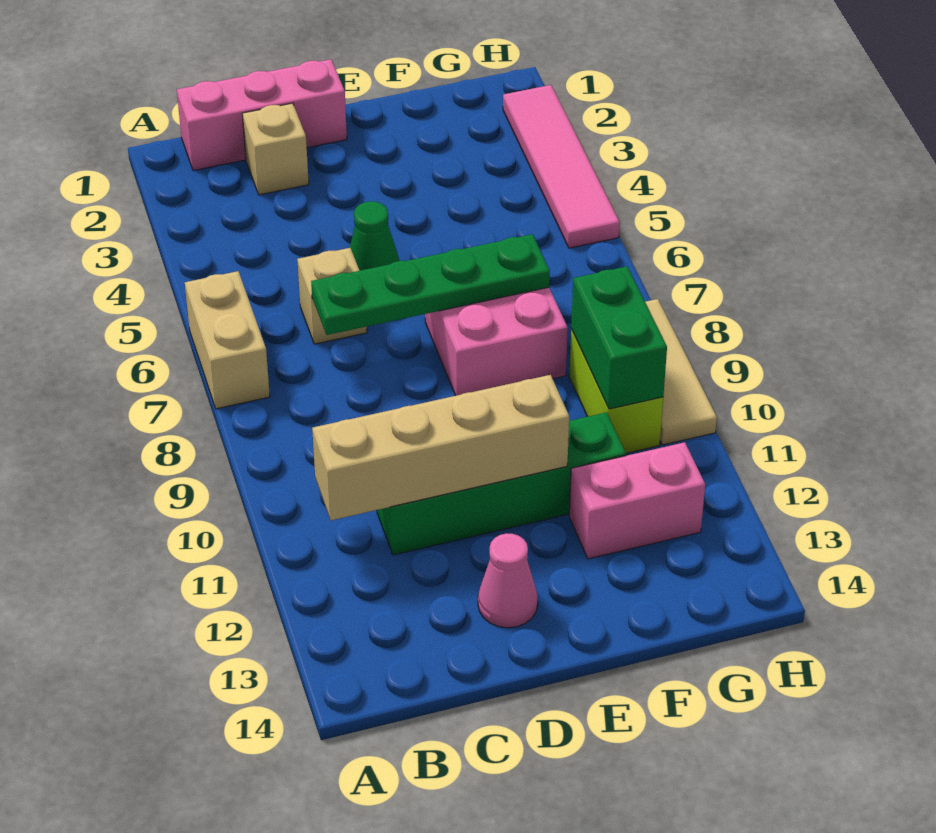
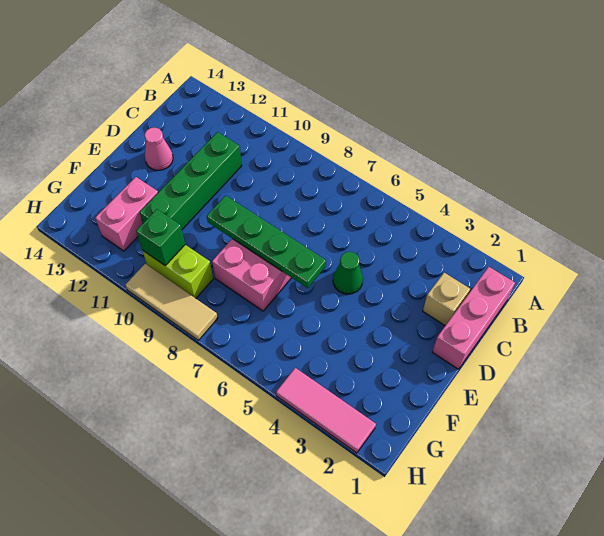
tan brick A6:A7 level 1 -> none
tan brick B11:E11 level 2 -> none
tan brick C6 level 1 -> none
green plate C7:F7 level 2 -> green plate E6:E9 level 2
green brick G9:G10 level 2 -> green brick G10 level 2
pink tile H2:H5 level 1 -> pink tile H2:H4 level 1

